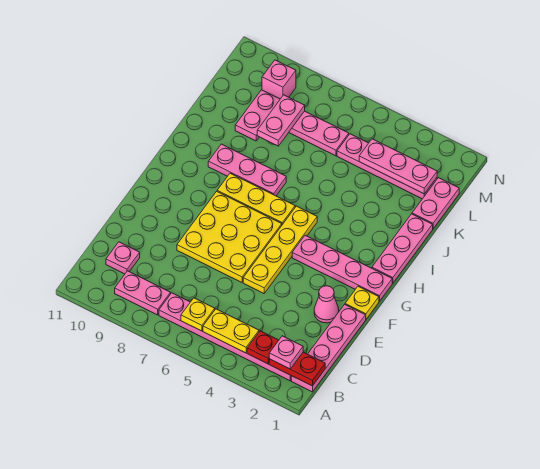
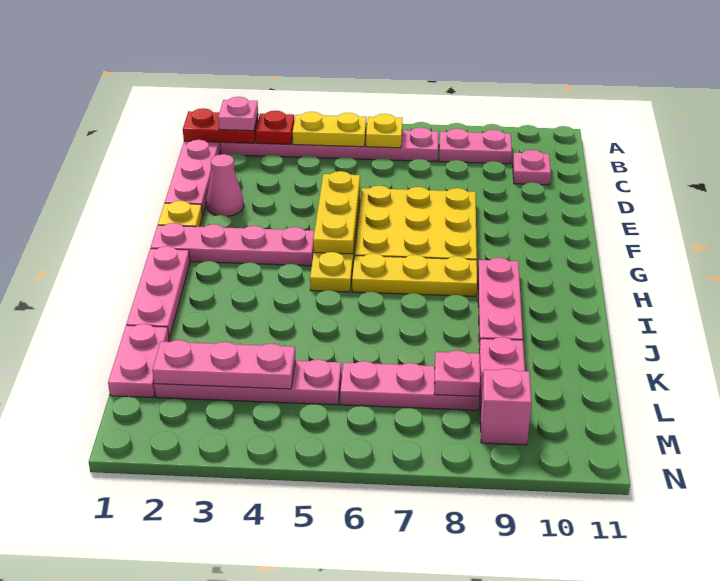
none -> yellow plate E5:G5 level 2
pink plate I7:I9 level 1 -> pink plate H9:J9 level 1
pink plate K8:L8 level 2 -> pink plate L8 level 2

